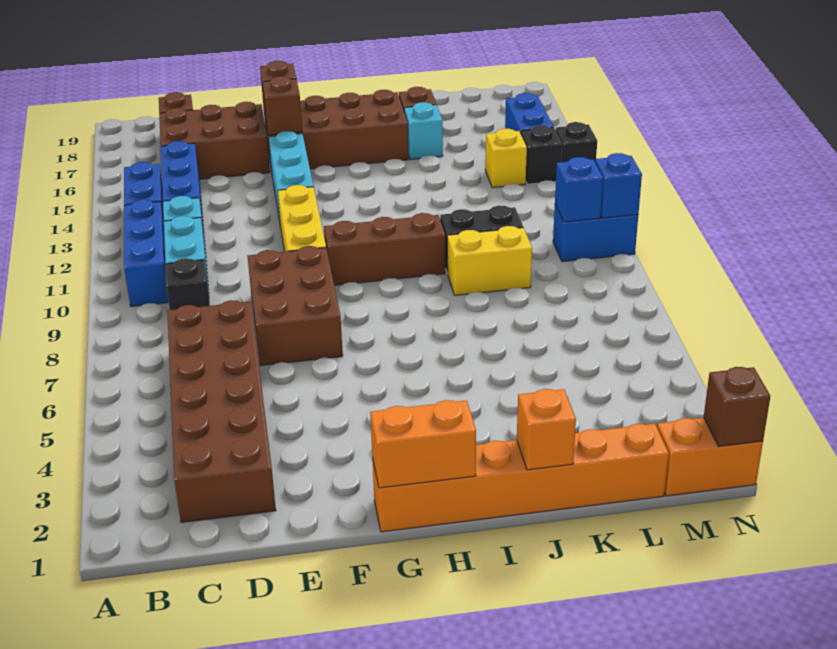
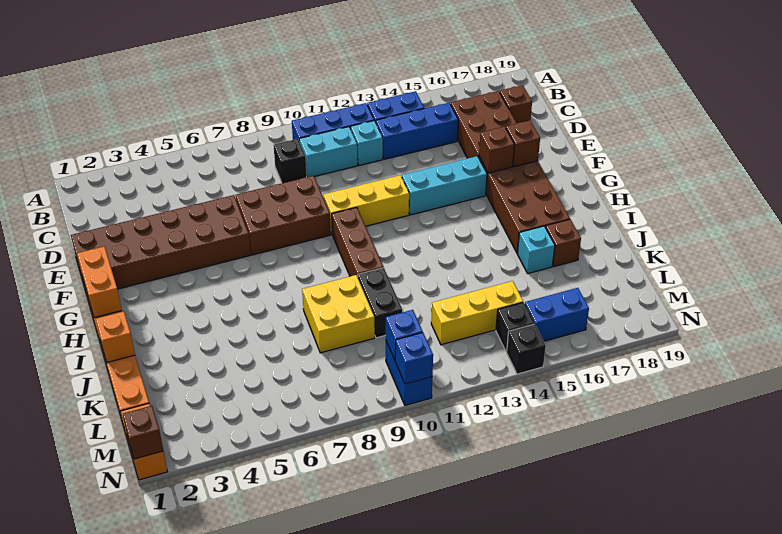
brown brick C2:D7 level 1 -> brown brick E1:F6 level 1
yellow brick J9:K9 level 1 -> yellow brick J8:K9 level 1
yellow brick L14 level 1 -> yellow brick L12:L14 level 1

